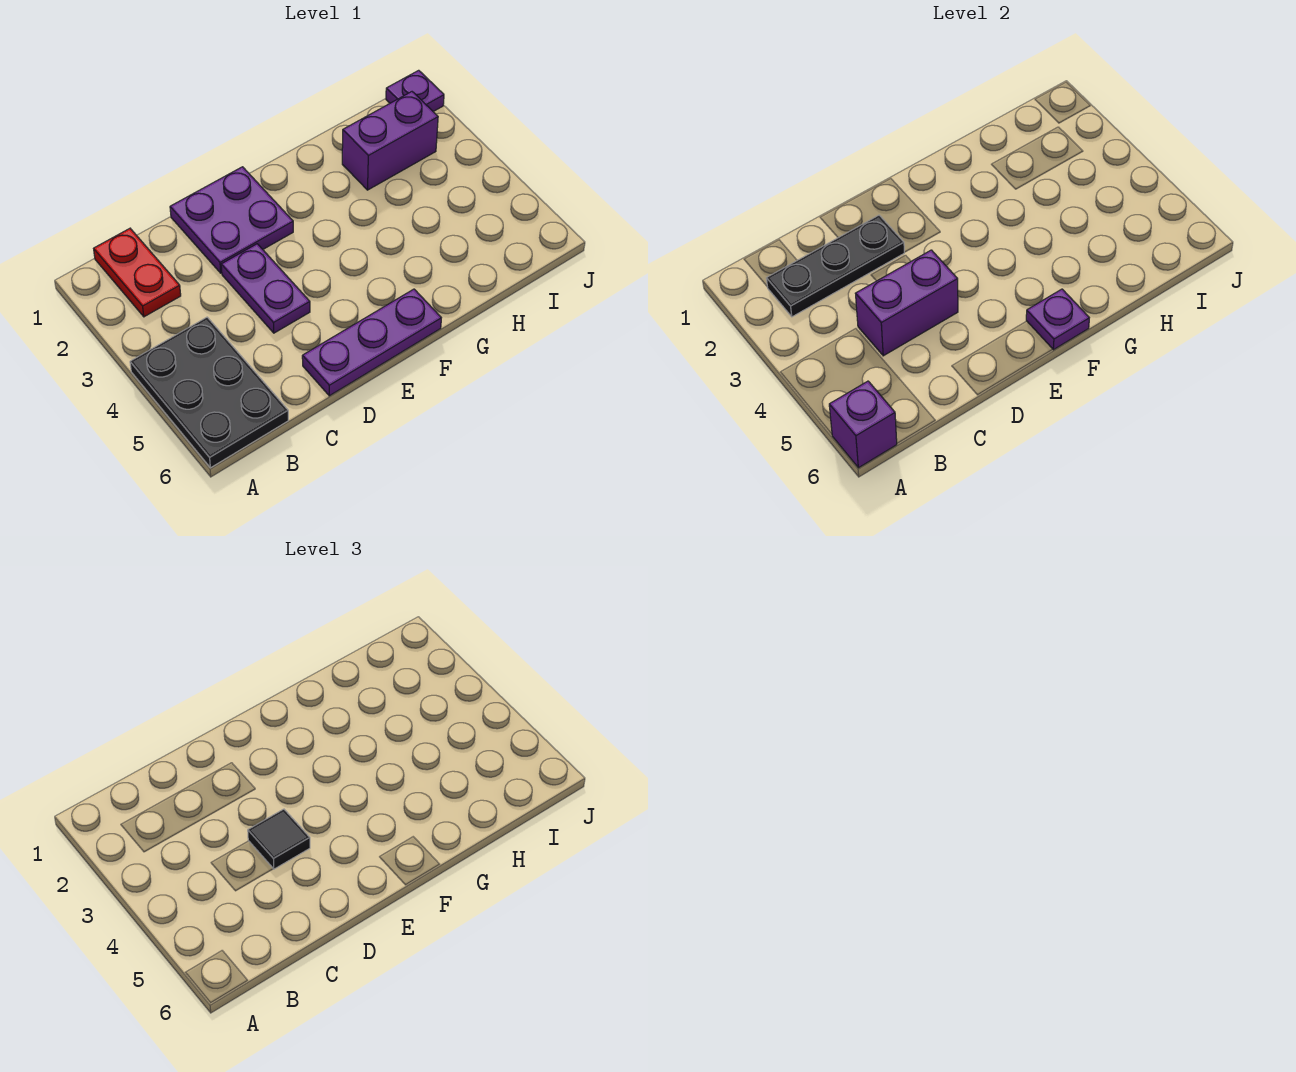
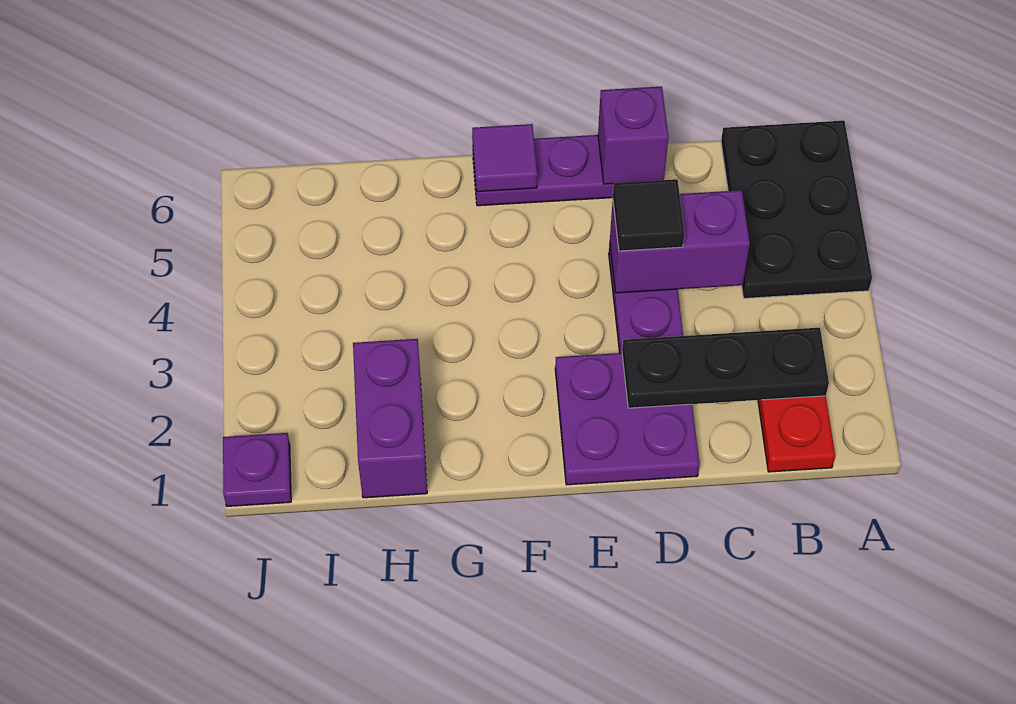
purple brick A6 level 2 -> purple brick D6 level 2
purple plate F6 level 2 -> purple tile F6 level 2
purple brick H2:I2 level 1 -> purple brick H1:H2 level 1

